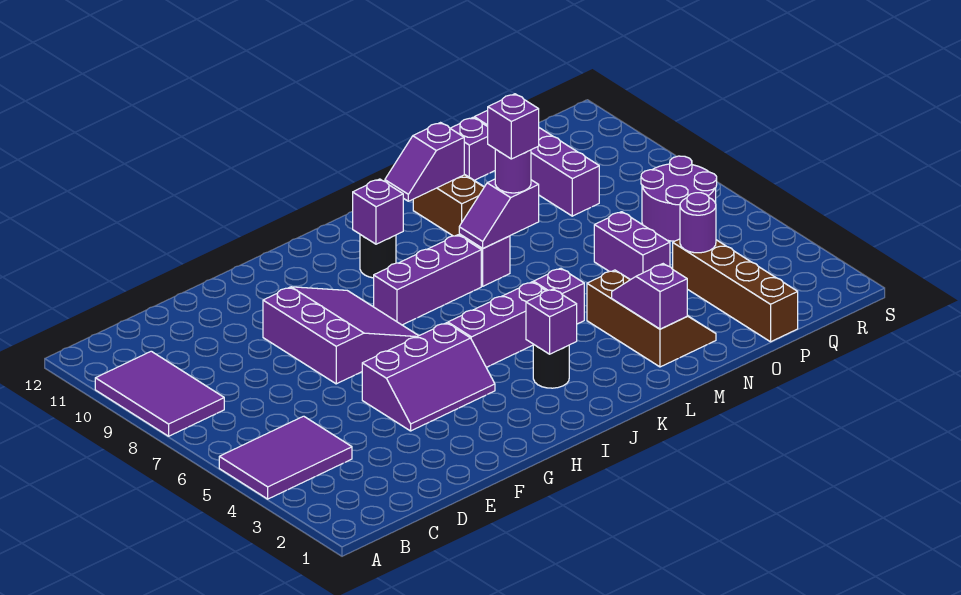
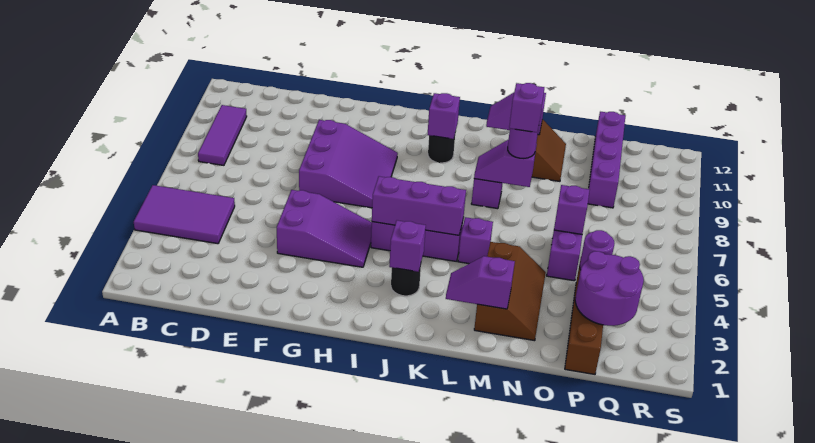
purple tile A8:B10 level 1 -> purple tile B8:B10 level 1
purple slope F4:H5 level 1 top 5 -> purple slope F4:H5 level 1 top F
purple brick I8:K8 level 1 -> purple brick I5:K5 level 2
purple slope M2:M3 level 2 top 2 -> purple slope L2:M2 level 2 top M
purple brick O12 level 1 -> purple brick O6 level 2
purple round brick Q6:R7 level 1 -> purple round brick P2:Q3 level 2

